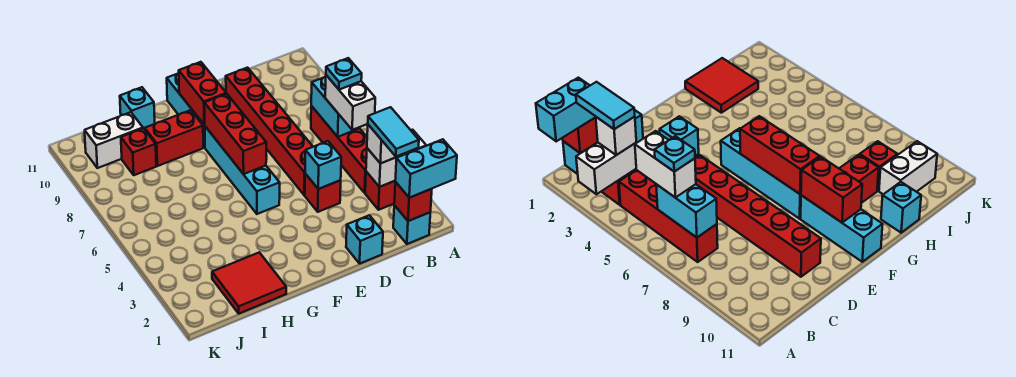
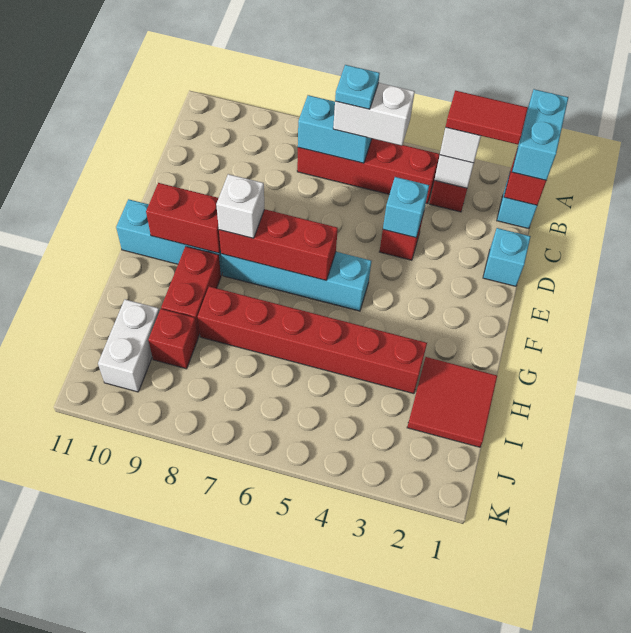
cyan tile B2:B3 level 4 -> red tile B2:B3 level 4
red brick D5:D10 level 1 -> red brick H3:H8 level 1
none -> white brick F8 level 3
cyan brick H11 level 1 -> none

